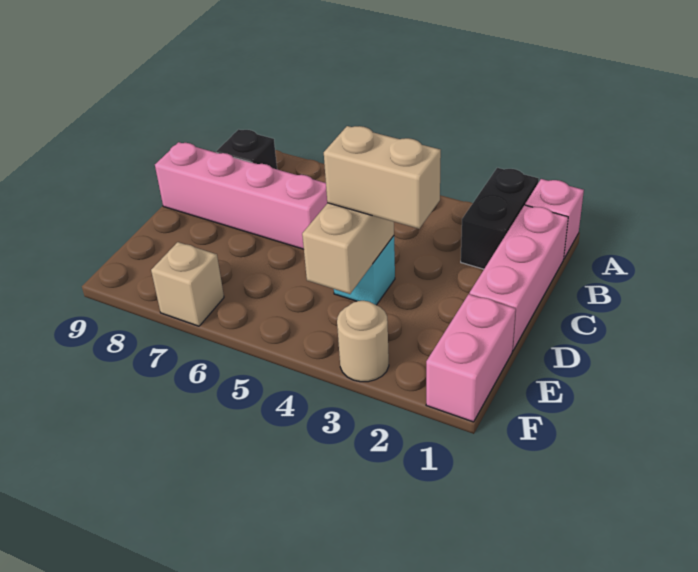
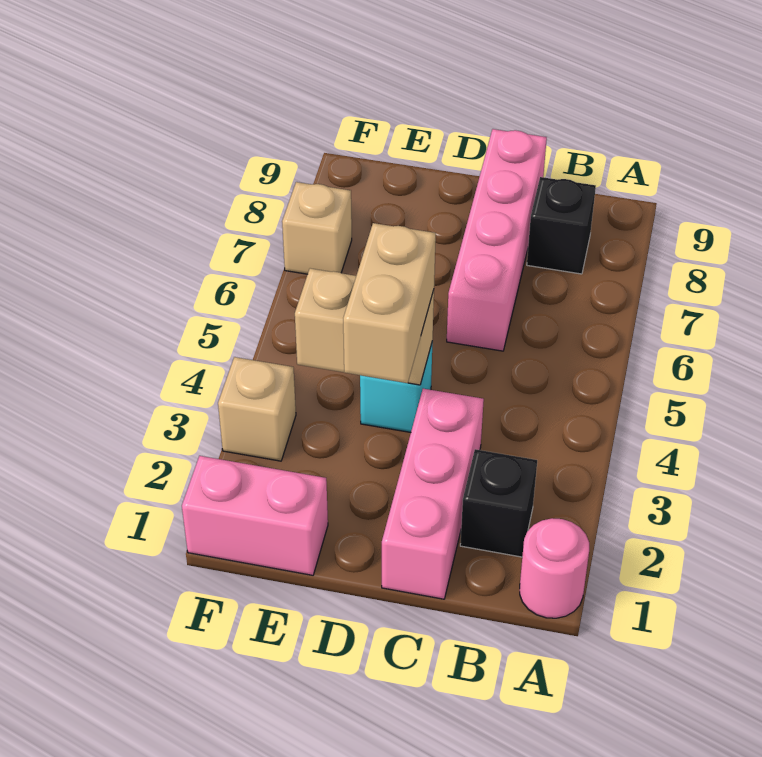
pink brick A1 level 1 -> pink round brick A1 level 1
black brick A2:B2 level 1 -> black brick B2 level 1
pink brick B1:D1 level 1 -> pink brick C1:C3 level 1
tan round brick F3 level 1 -> tan brick F3 level 1

